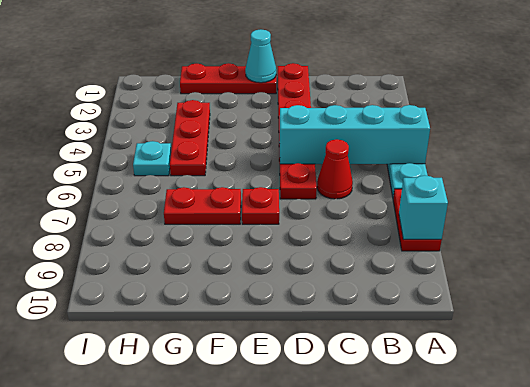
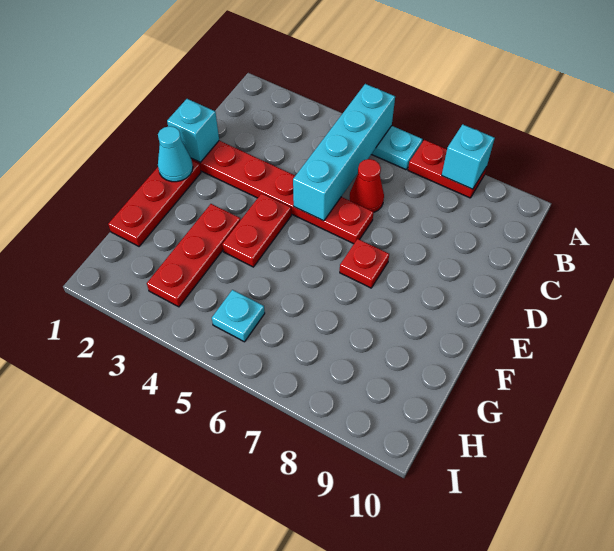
none -> cyan brick D1 level 2
red plate F7:G7 level 1 -> red plate E4:F4 level 1
red plate G3:G5 level 1 -> red plate F3:H3 level 1

